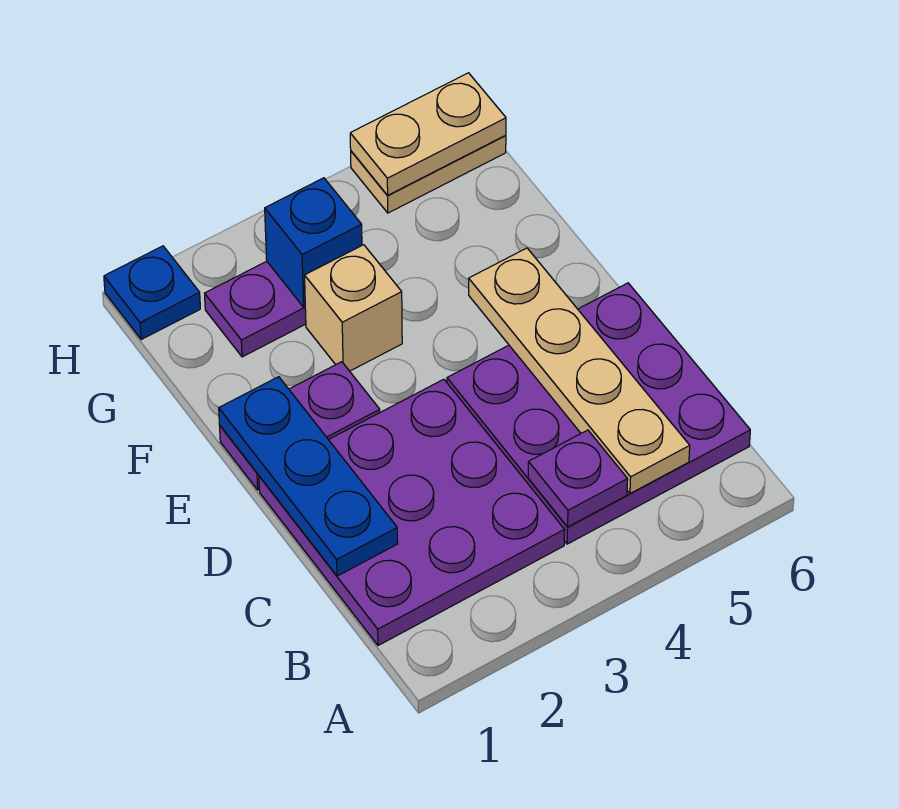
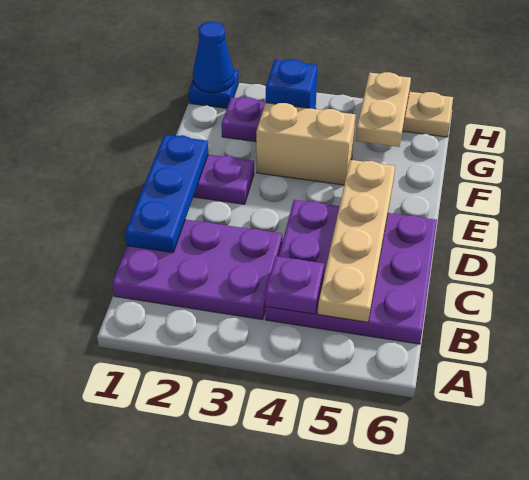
purple plate B1:D3 level 1 -> purple plate B1:C3 level 1
tan brick F3 level 1 -> tan brick F3:F4 level 1
none -> blue cone H1 level 2
tan plate H5:H6 level 2 -> tan plate G5:H5 level 2

